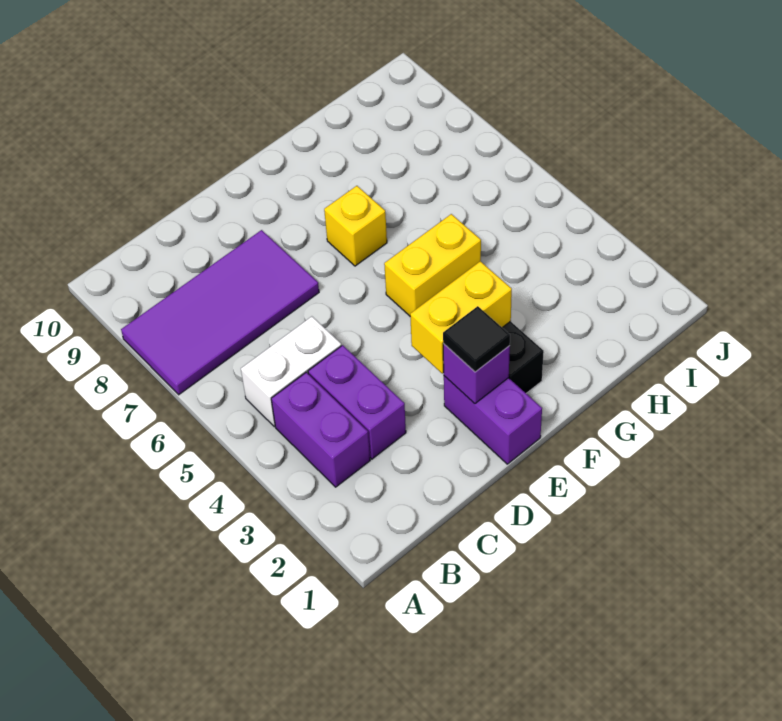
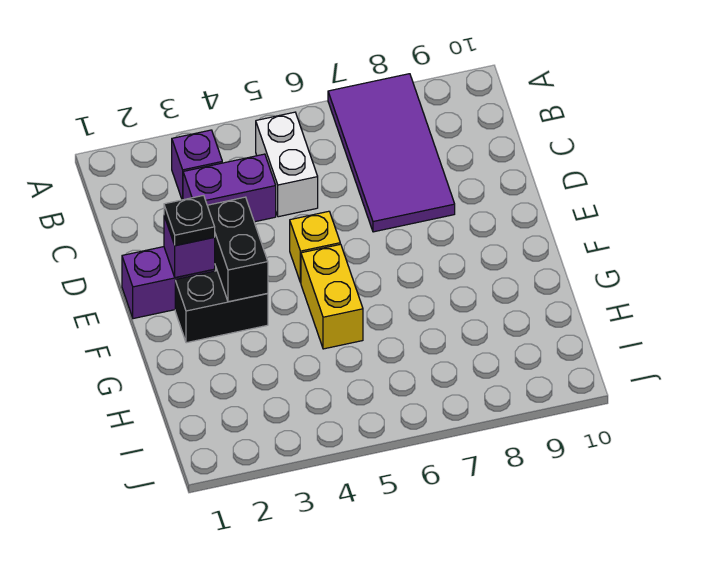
purple brick B3:B4 level 1 -> purple brick B3 level 1
black tile E2 level 3 -> black plate E2 level 3
yellow brick E3:F3 level 2 -> black brick E3:F3 level 2
yellow brick F7 level 1 -> yellow brick E5 level 1

